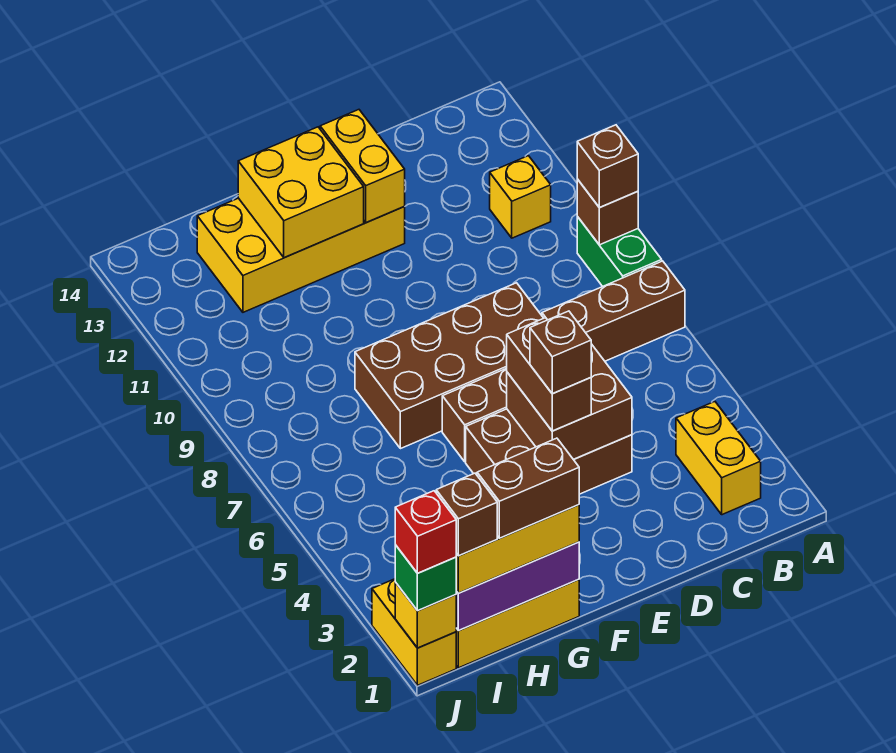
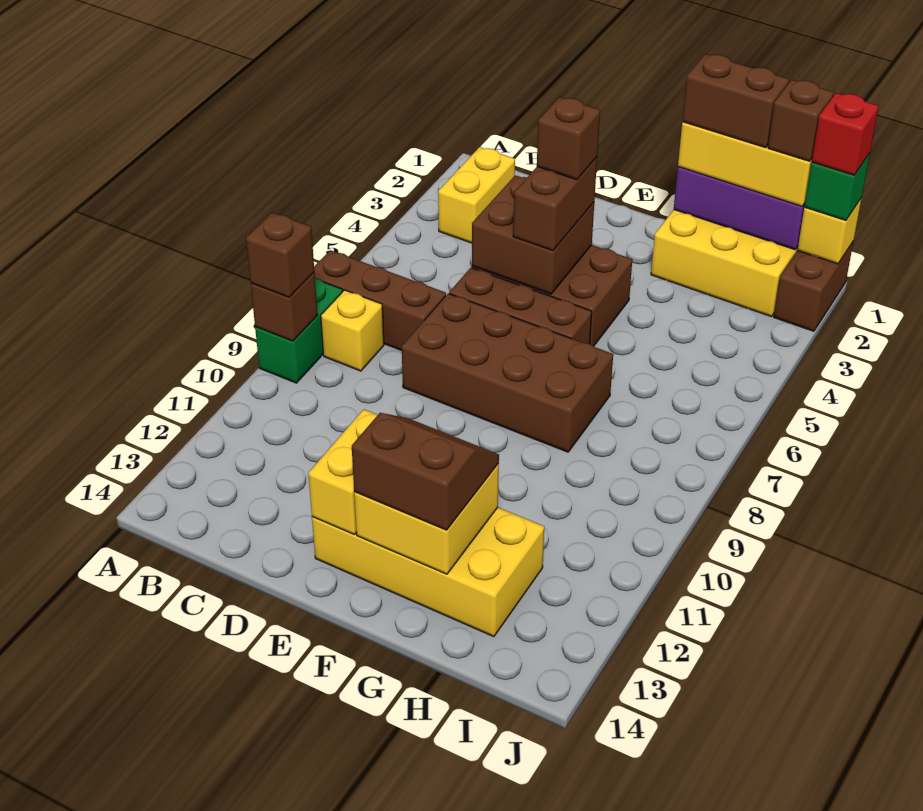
yellow brick B11 level 1 -> yellow brick B8 level 1
none -> brown slope F12:G13 level 3 top 13
yellow brick J1:J2 level 1 -> brown brick J1:J2 level 1

